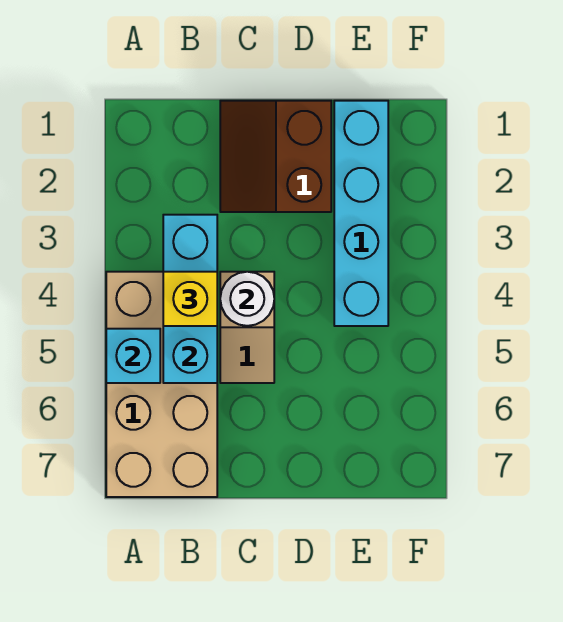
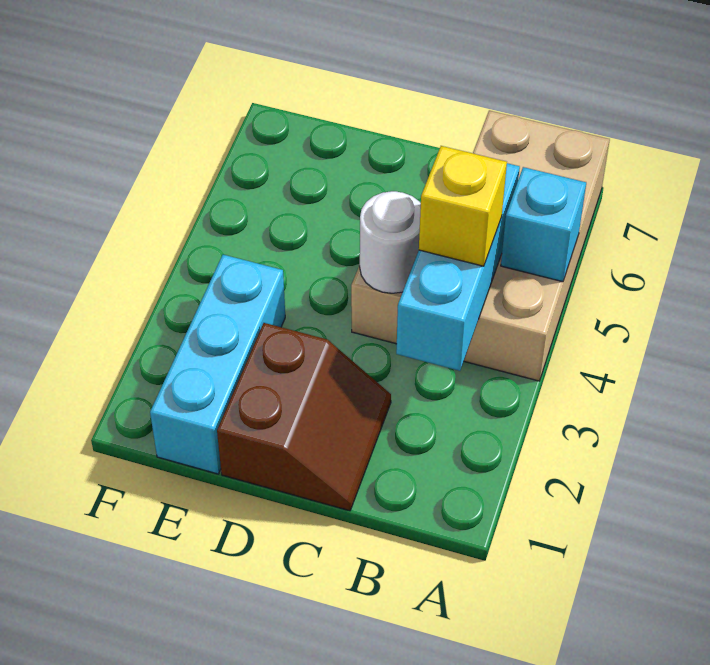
cyan brick E1:E4 level 1 -> cyan brick E1:E3 level 1

